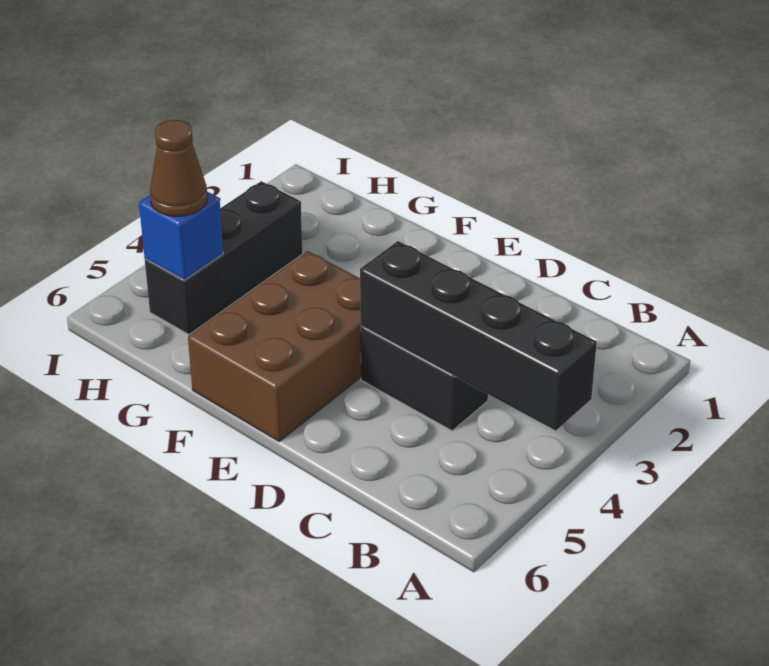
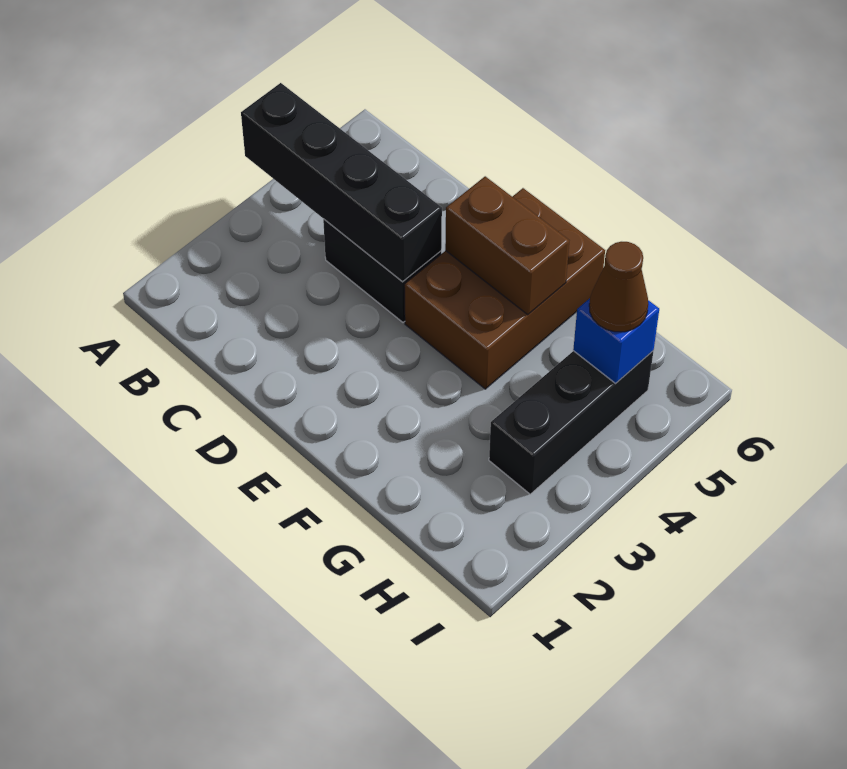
none -> brown brick E5:F5 level 2

